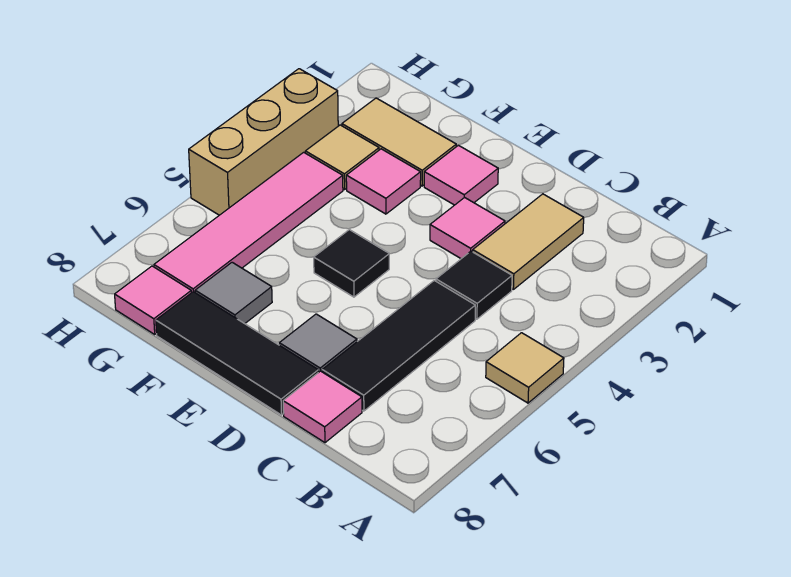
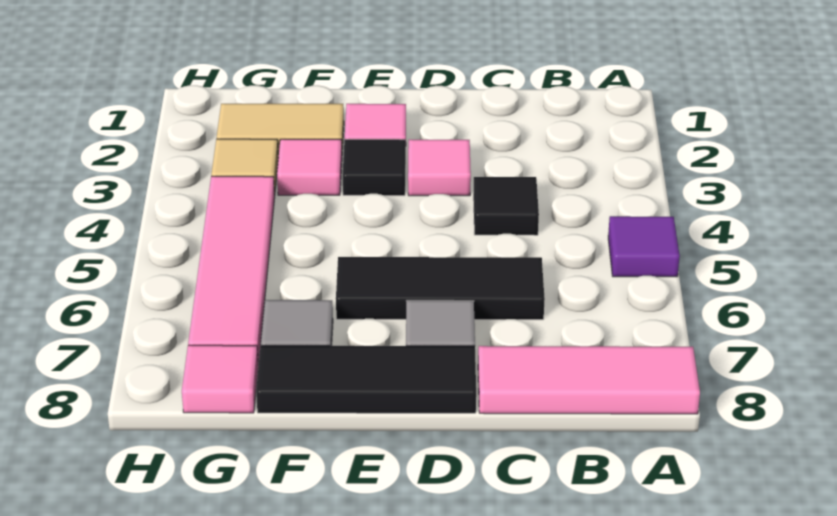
tan tile A5 level 1 -> purple tile A5 level 1
tan tile C2:C3 level 1 -> none
black tile C5:C7 level 1 -> black tile C6:E6 level 1
pink tile C8 level 1 -> pink tile A8:C8 level 1
black tile E5 level 1 -> black tile E3 level 1
tan brick H3:H5 level 1 -> none

